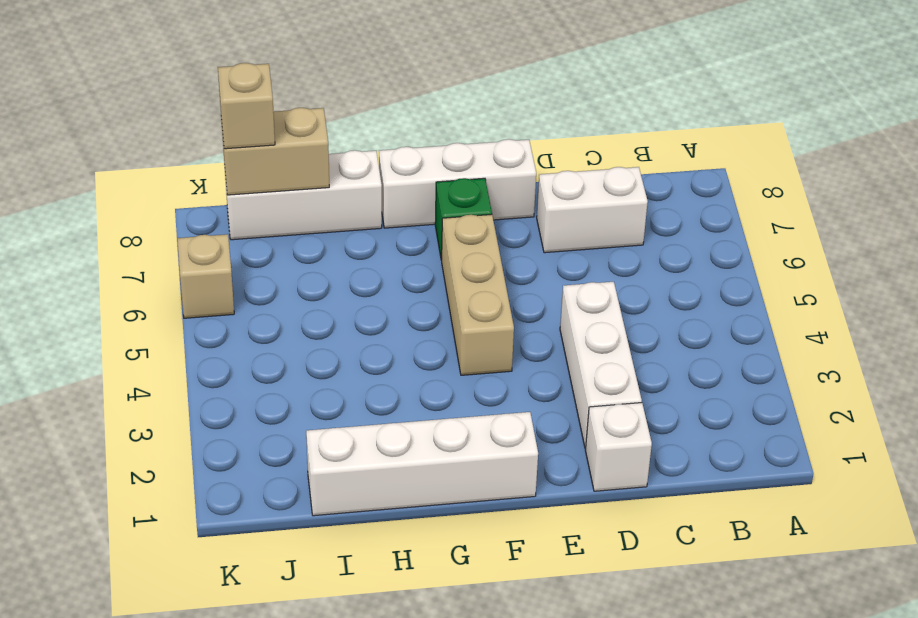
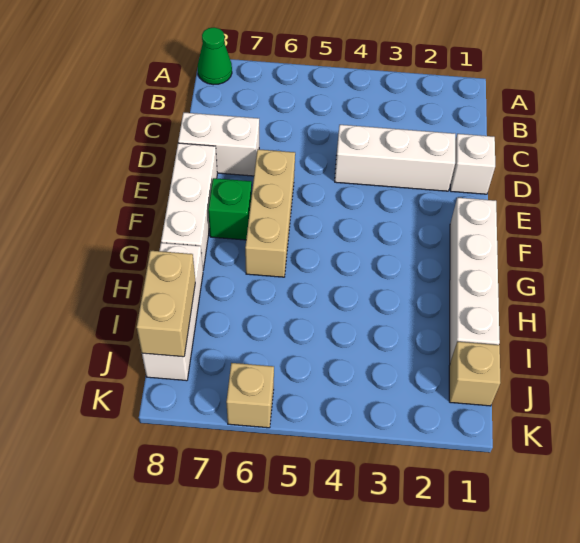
none -> green cone A8 level 1
white brick C7:D7 level 1 -> white brick D7:D8 level 1
tan brick F4:F6 level 1 -> tan brick E6:G6 level 1
tan brick J8 level 3 -> tan brick J1 level 1

